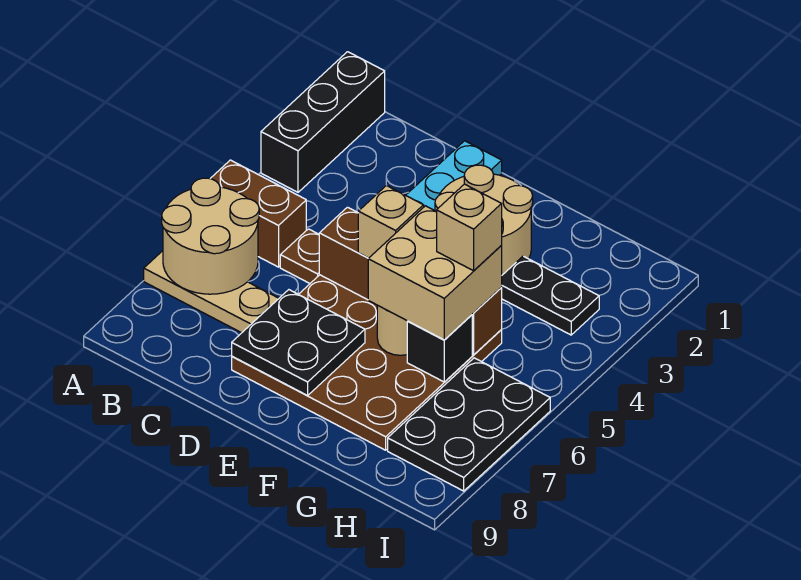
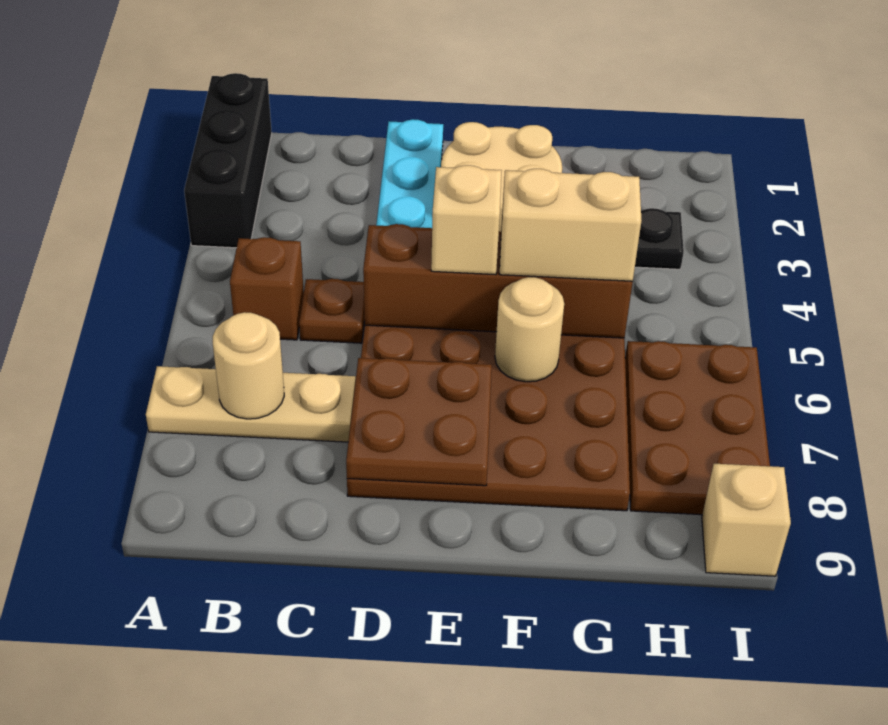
brown brick A5:B5 level 1 -> brown brick B5 level 1
tan round brick A6:B7 level 2 -> tan round brick B7 level 2
black plate D7:E8 level 2 -> brown plate D7:E8 level 2
tan brick F5:G6 level 3 -> tan brick F5:G5 level 3
tan brick G5 level 4 -> tan brick I9 level 1
black brick G6 level 2 -> none
black plate H6:I8 level 1 -> brown plate H6:I8 level 1

